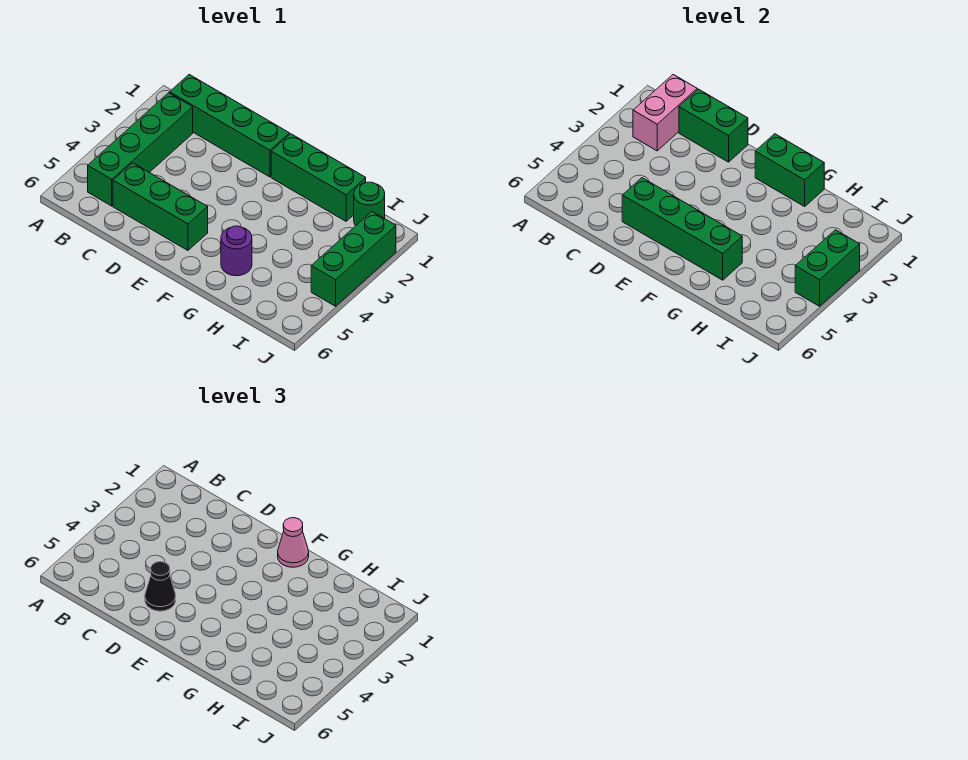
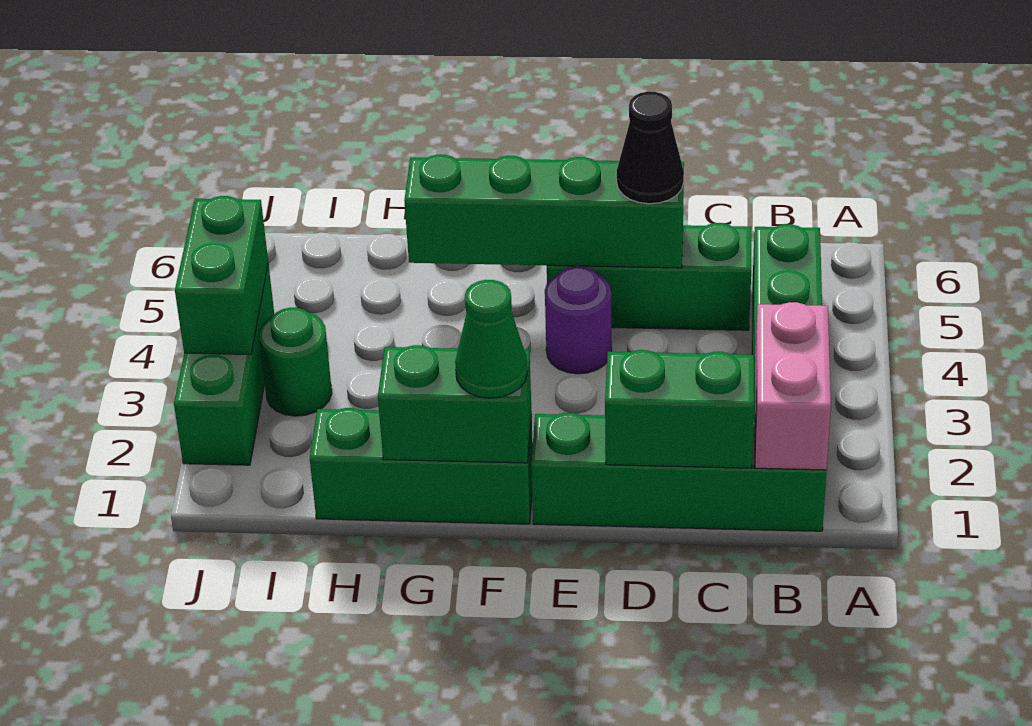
pink cone F1 level 3 -> green cone F1 level 3
purple round brick G5 level 1 -> purple round brick E4 level 1
green round brick I1 level 1 -> green round brick I3 level 1

